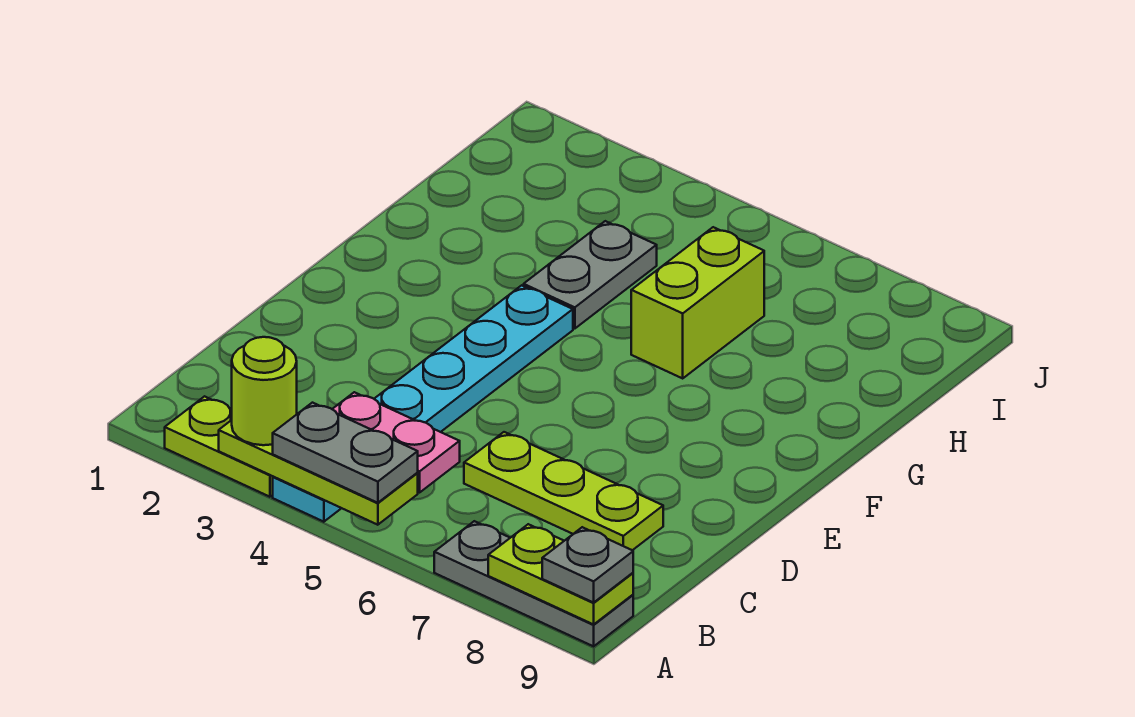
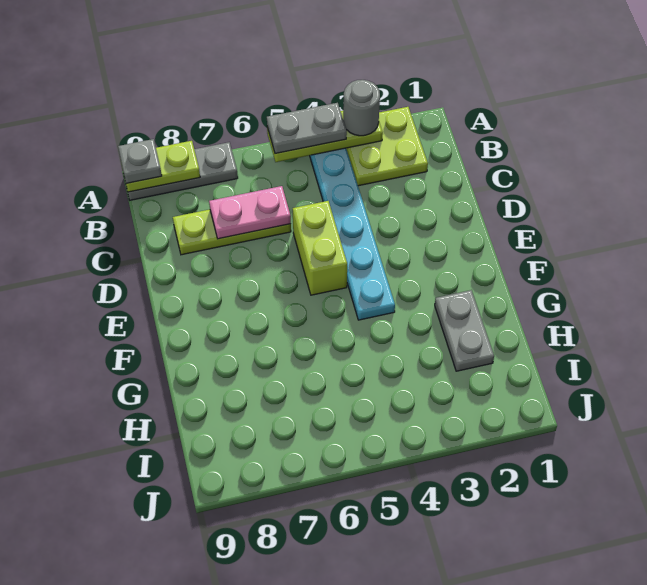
lime plate A2:A3 level 1 -> lime plate A2:B3 level 1
lime round brick A3 level 3 -> grey round brick A3 level 3
pink plate B4:B5 level 2 -> pink plate C6:C7 level 2
grey plate G4:H4 level 1 -> grey plate G2:H2 level 1
lime brick G6:H6 level 1 -> lime brick D5:E5 level 1

